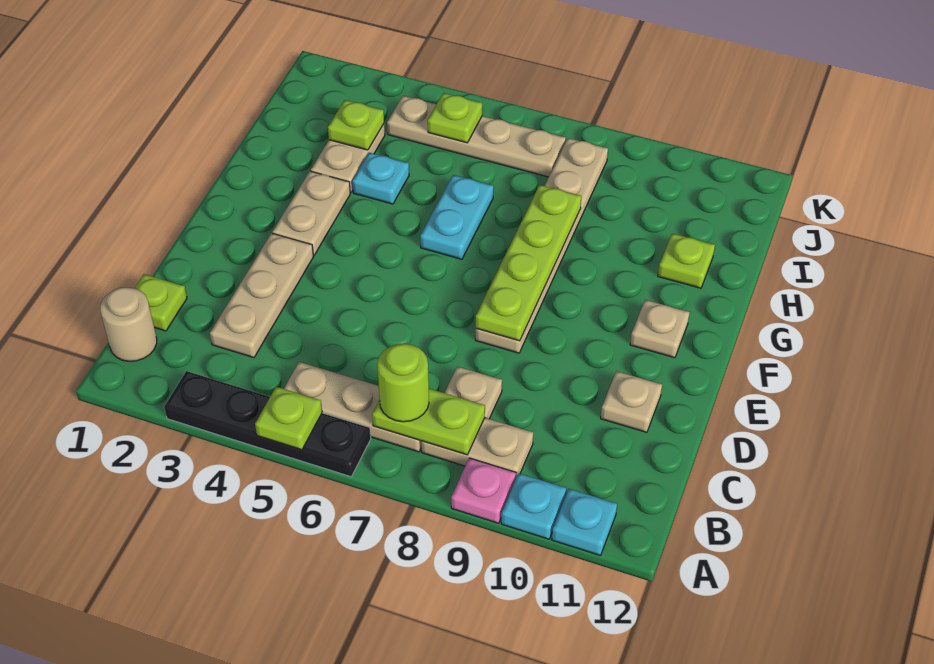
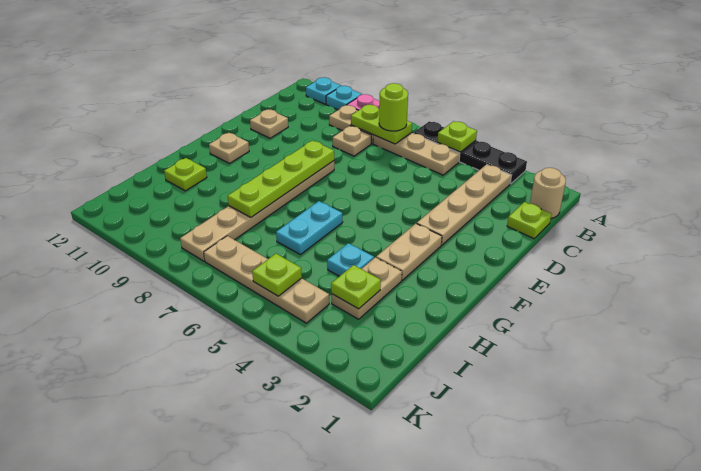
tan plate C3:E3 level 1 -> tan plate B3:E3 level 1

